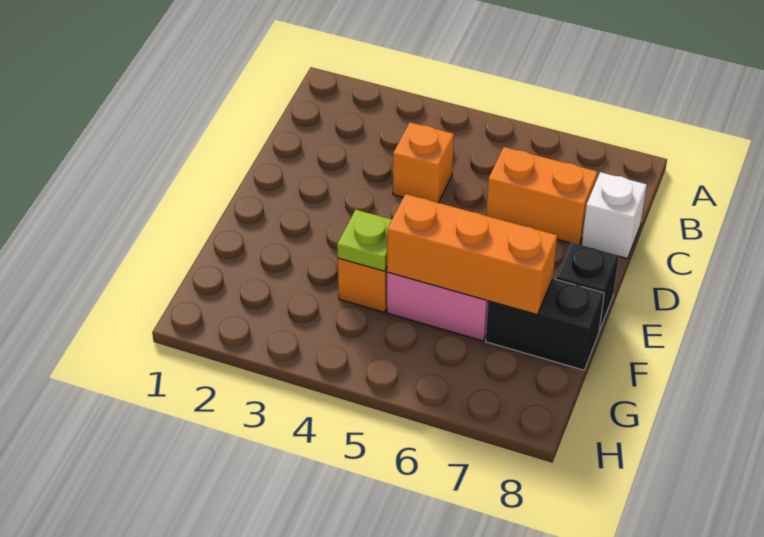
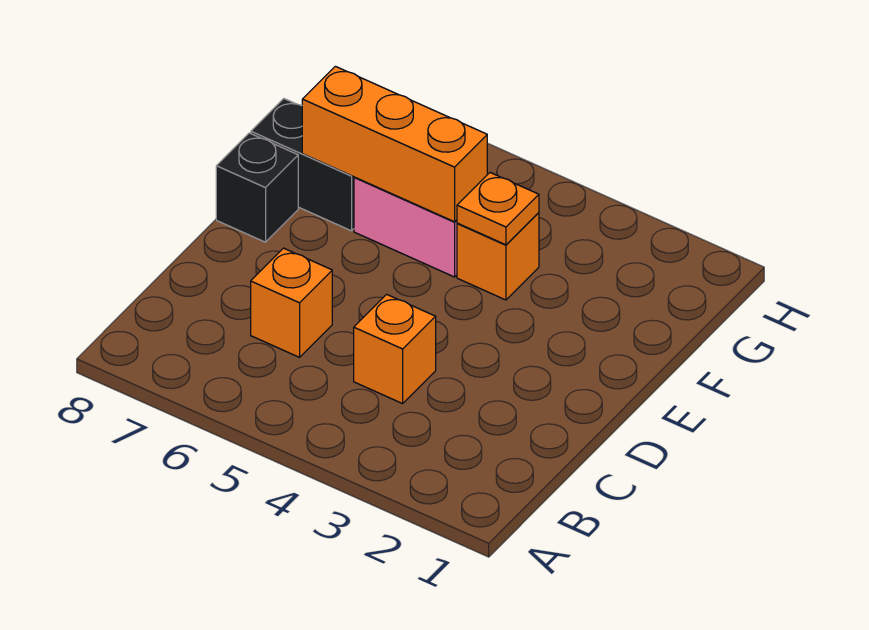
orange brick C6:C7 level 1 -> orange brick C6 level 1
white brick C8 level 1 -> none
lime plate F4 level 2 -> orange plate F4 level 2

